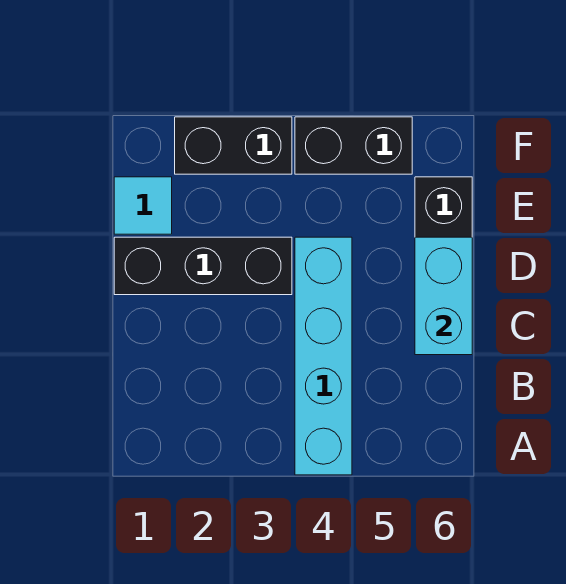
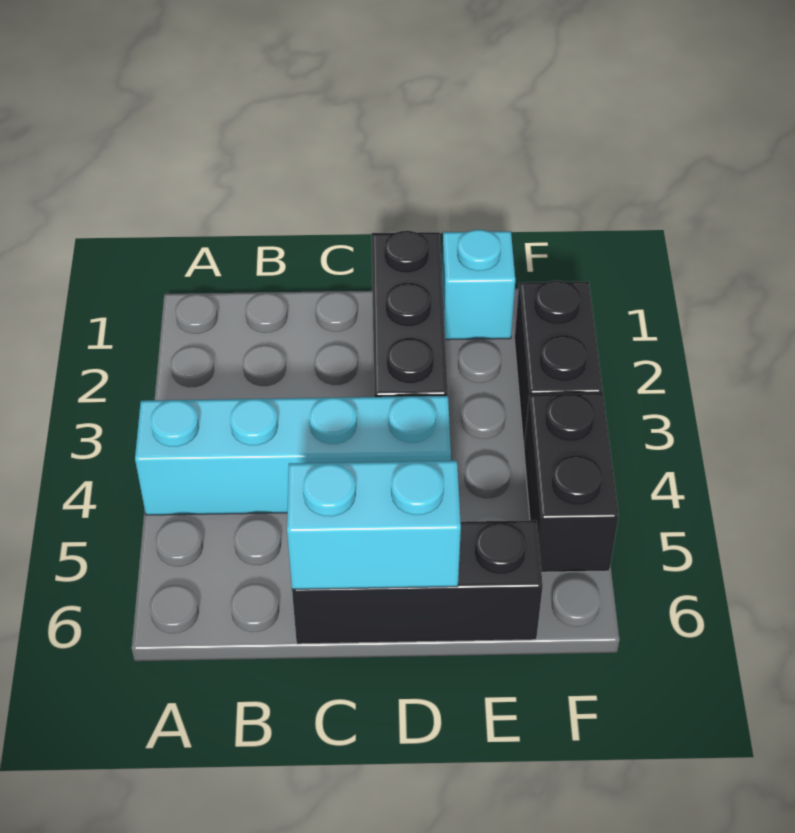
cyan tile E1 level 1 -> cyan brick E1 level 1

